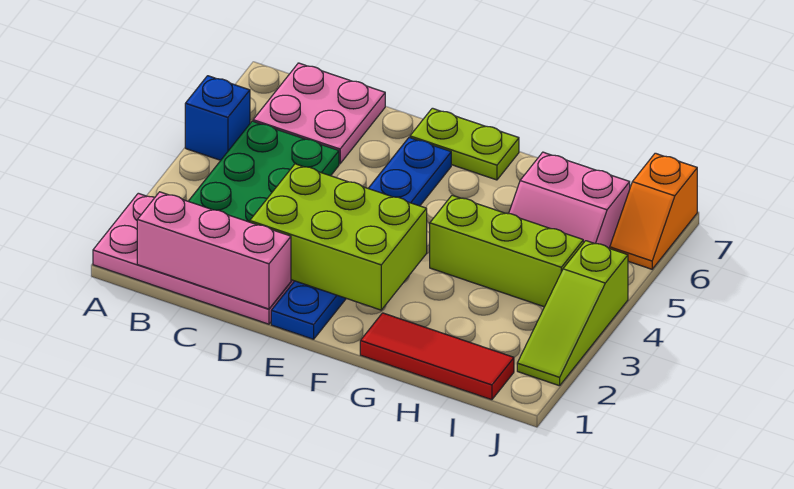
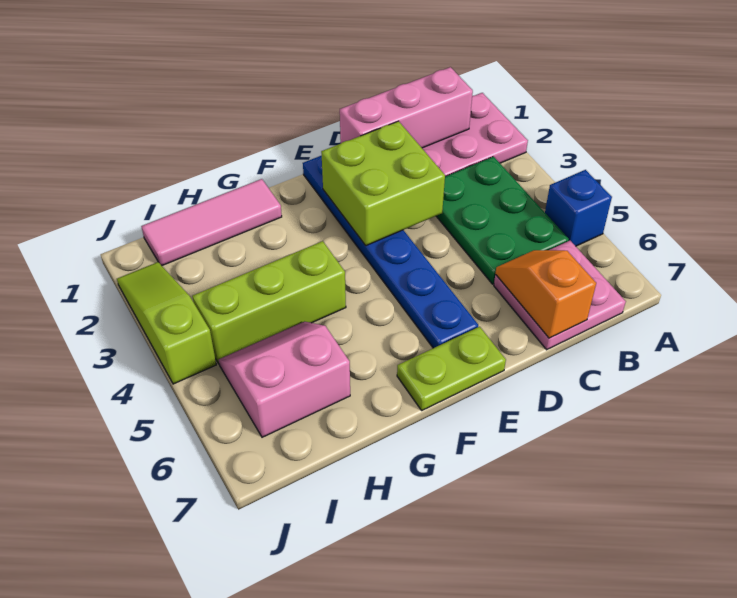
lime brick D2:F3 level 2 -> lime brick D2:E3 level 2
red tile G1:I1 level 1 -> pink tile G1:I1 level 1
orange slope J6:J7 level 1 top 7 -> orange slope C6:C7 level 2 top 7

